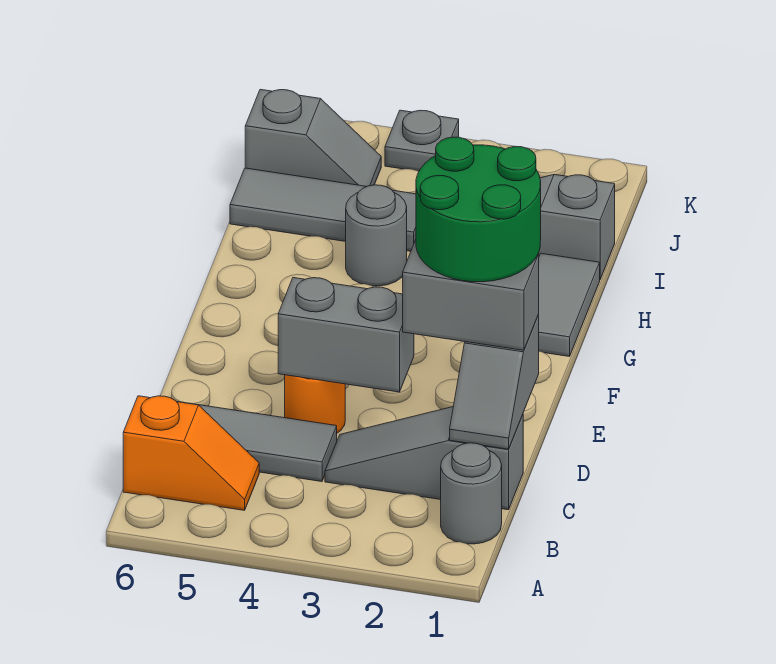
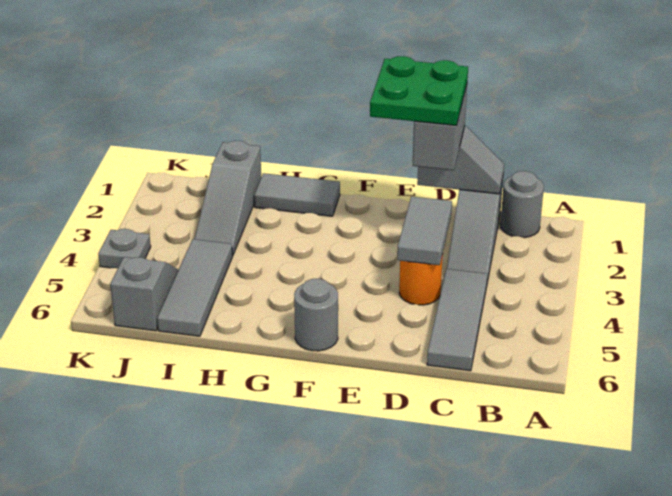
orange slope B5:B6 level 1 top 6 -> none
green round brick D1:E2 level 4 -> green plate D1:E2 level 4
grey brick D3:D4 level 2 -> grey tile D3:D4 level 2
grey round brick H4 level 1 -> grey round brick F6 level 1

